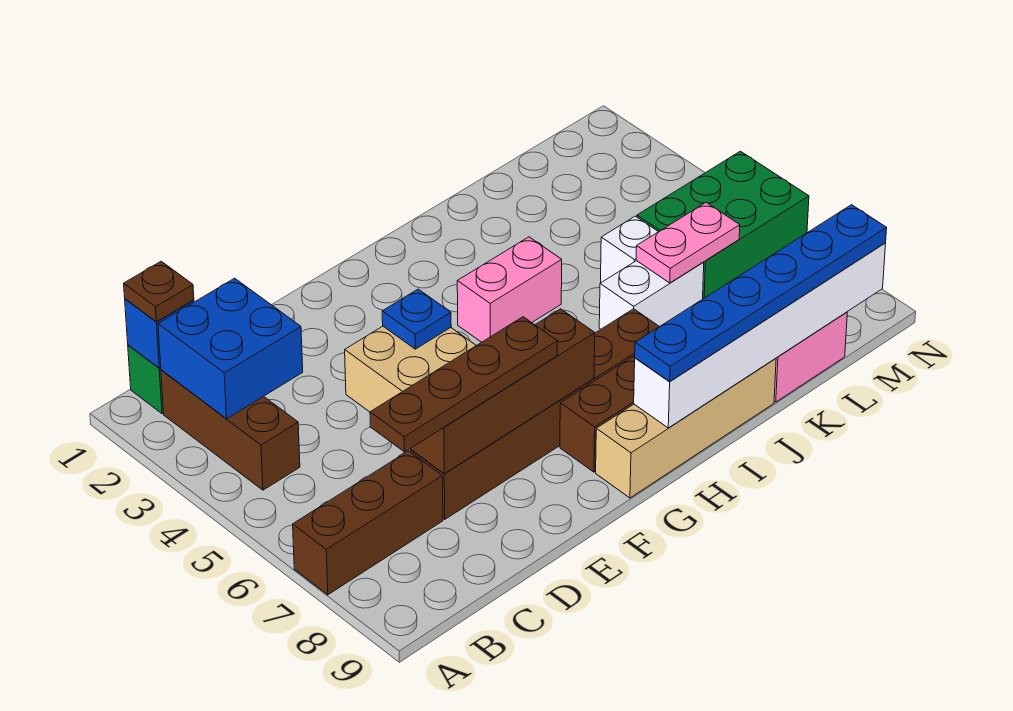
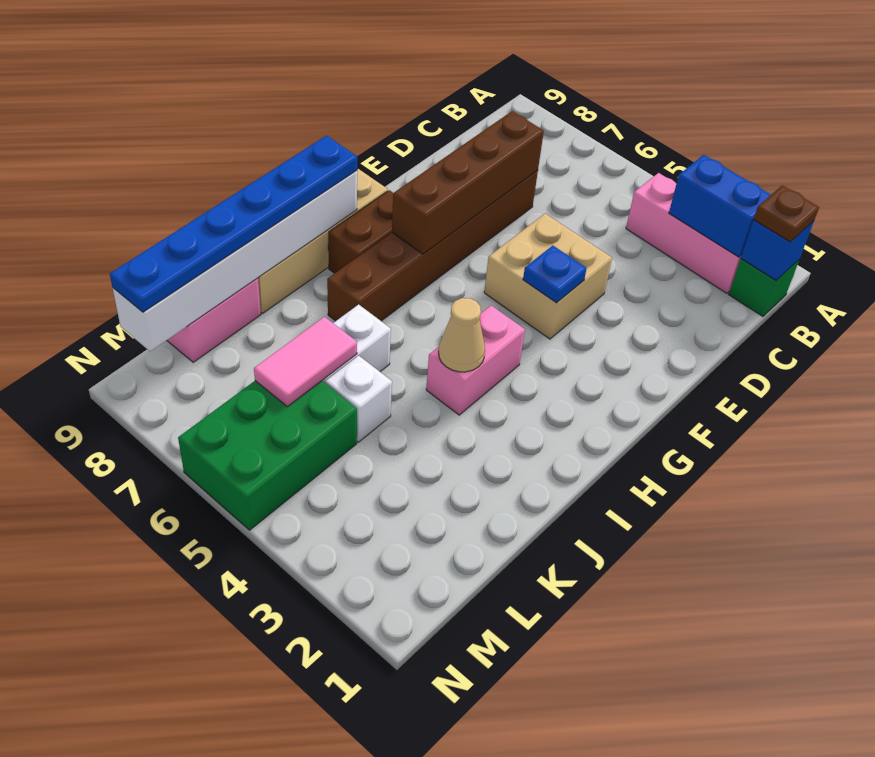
brown brick A7:C7 level 1 -> none
brown brick B2:B4 level 1 -> pink brick B2:B4 level 1
blue brick B2:C3 level 2 -> blue brick B2:B3 level 2
brown plate C7:F7 level 3 -> none
none -> tan cone I4 level 2
pink plate K6:L6 level 2 -> pink tile K6:L6 level 2

